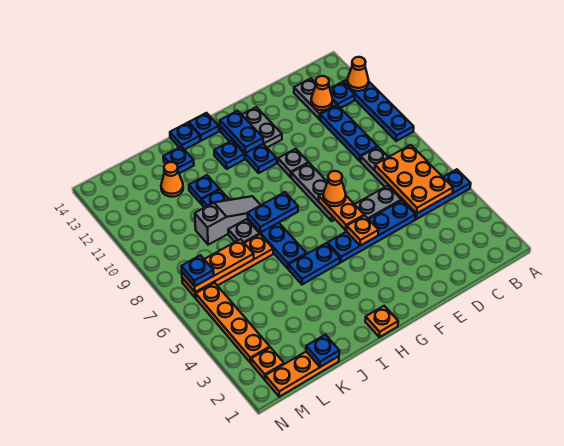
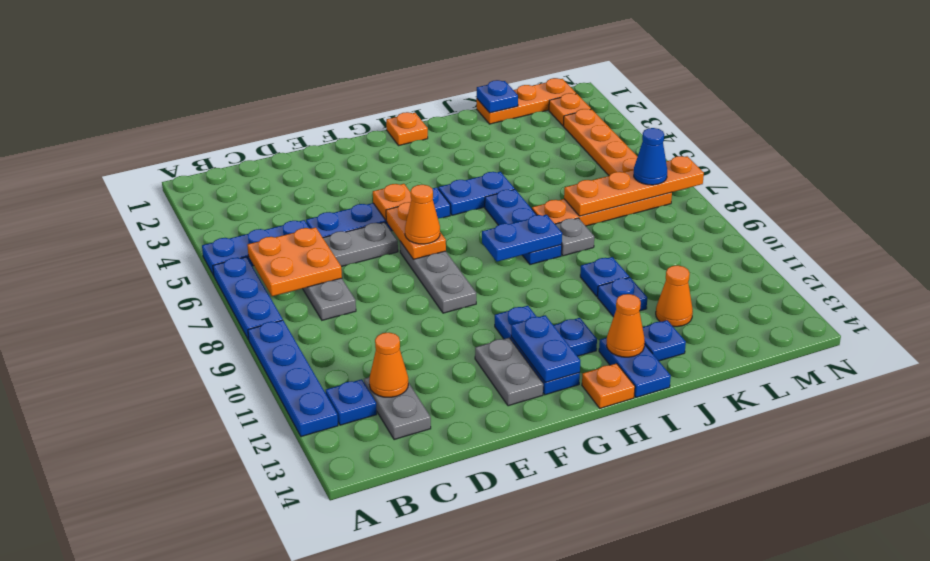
orange cone A12 level 2 -> orange cone I13 level 2
orange plate B5:C7 level 2 -> orange plate B6:C7 level 2
blue plate C9:C11 level 1 -> blue plate A6:A8 level 1
grey plate F10 level 1 -> none
blue plate H14 level 1 -> orange plate H14 level 1
grey slope I9:K9 level 1 top K -> none
blue plate I14 level 1 -> blue plate I13:I14 level 1
orange plate K7:M7 level 2 -> orange plate K7:N7 level 2
blue plate M7 level 3 -> blue cone M7 level 3

